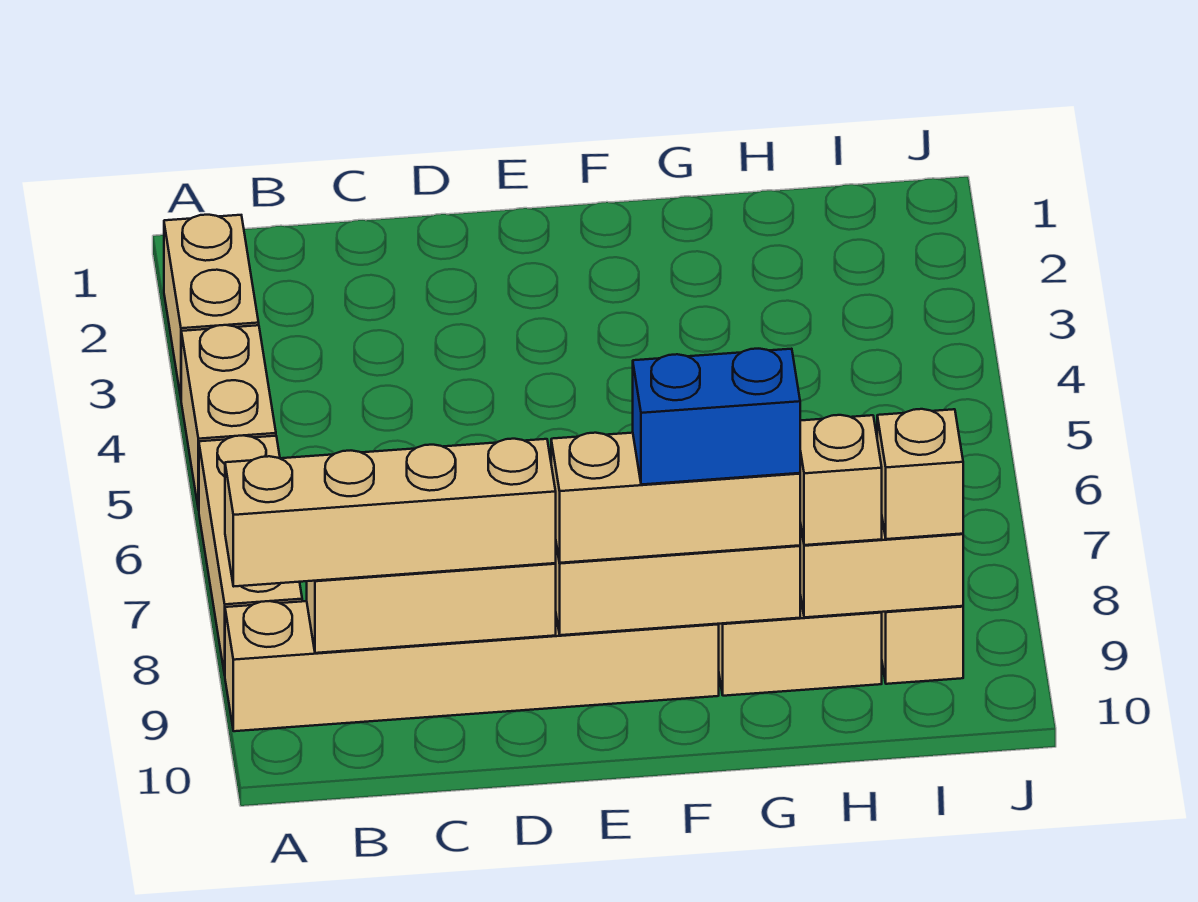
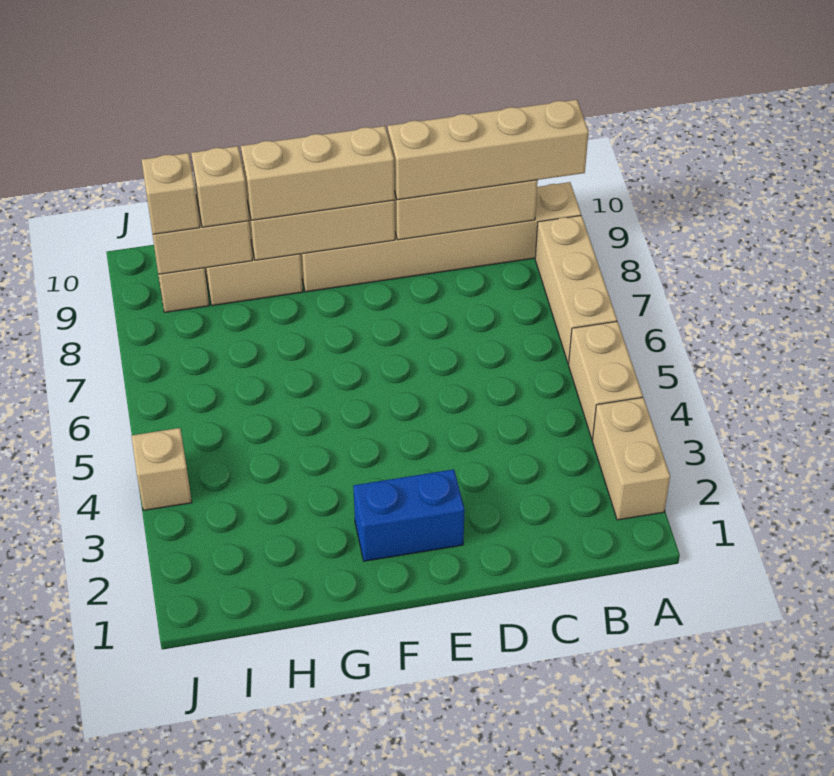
blue brick F9:G9 level 4 -> blue brick E2:F2 level 1
none -> tan brick J4 level 1

